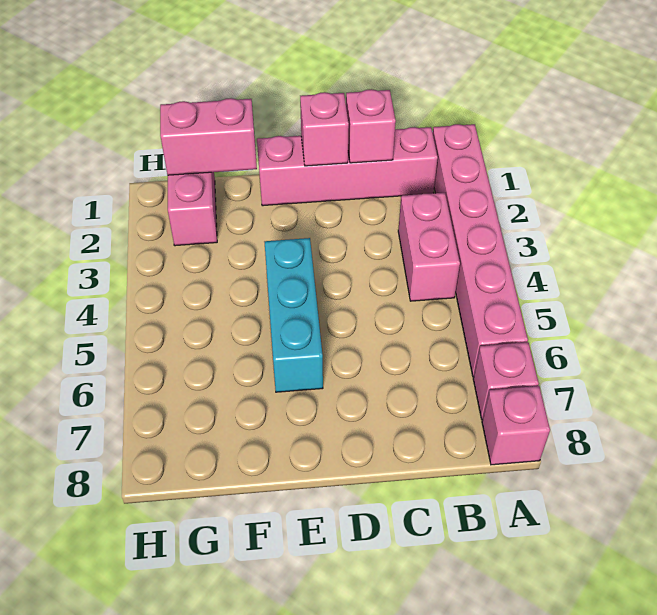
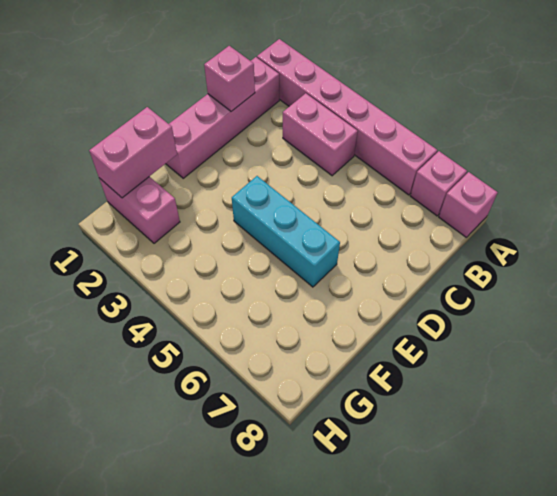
pink brick D1 level 2 -> none

